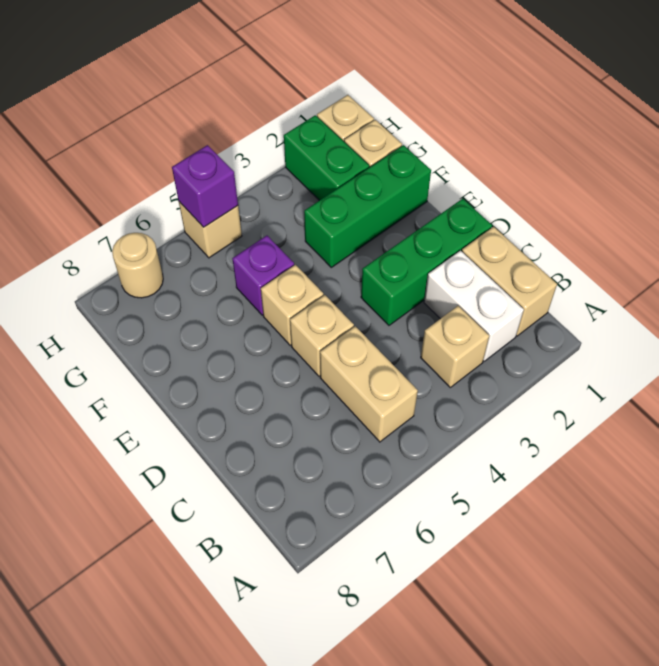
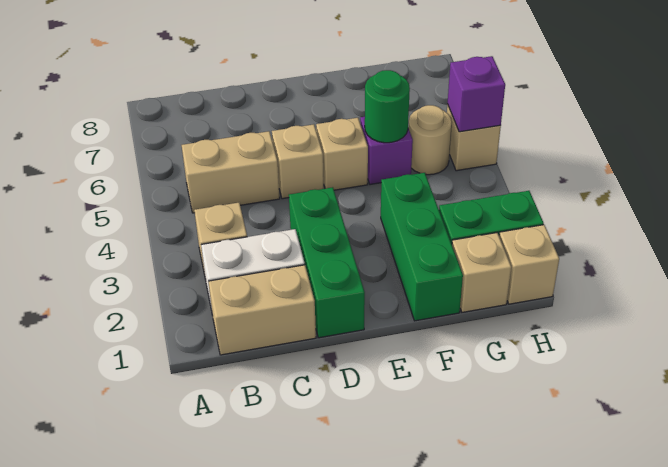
none -> green round brick F5 level 2
tan round brick H7 level 1 -> tan round brick G5 level 1

